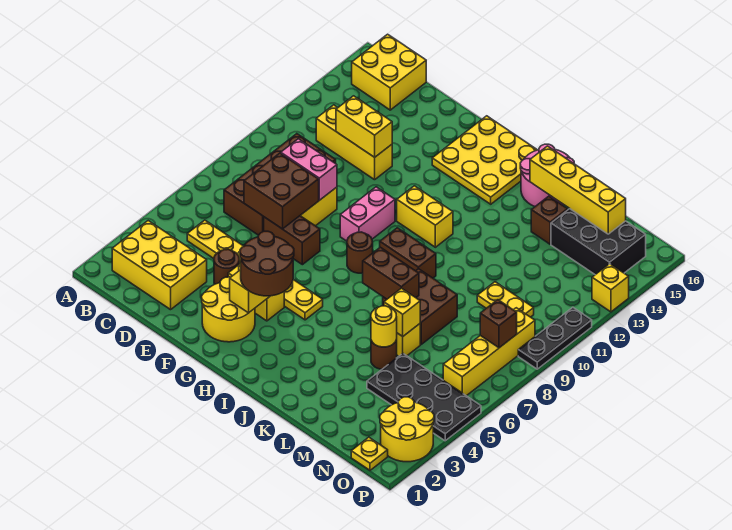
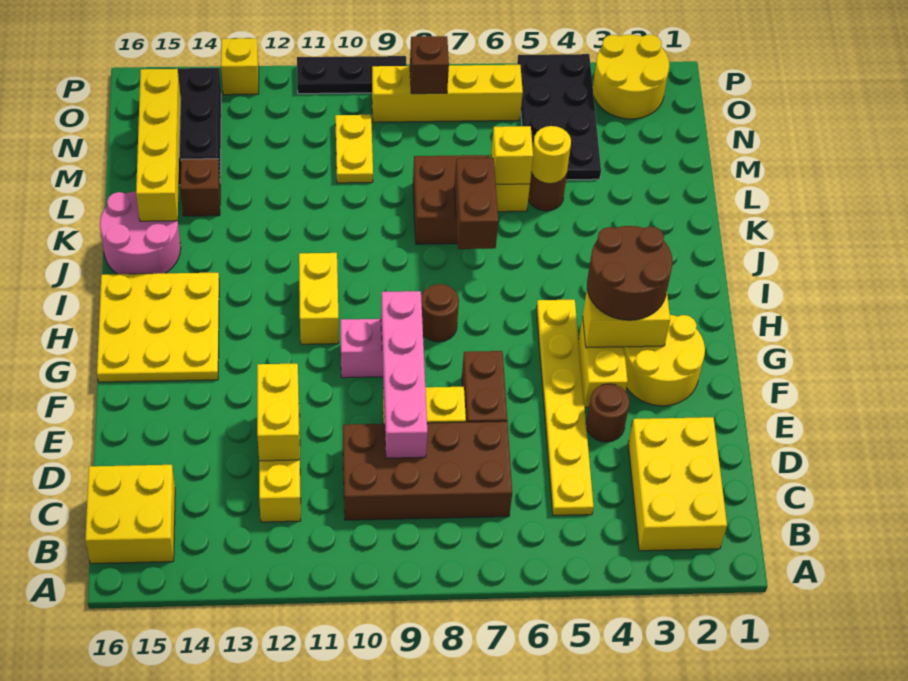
brown brick D7:E8 level 2 -> none
pink brick D9:E9 level 2 -> pink brick D9:G9 level 2
brown brick I9:J9 level 1 -> none
yellow plate O1 level 1 -> none

